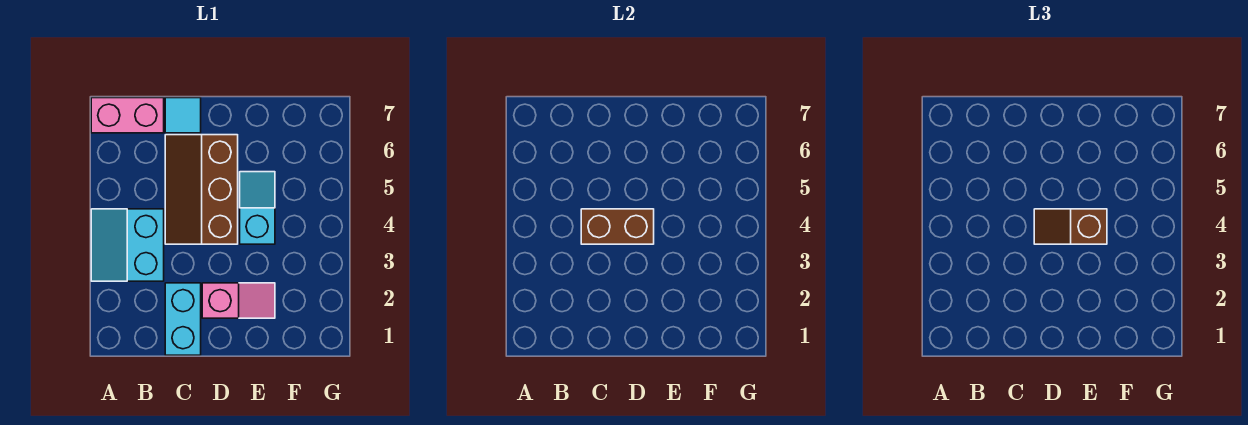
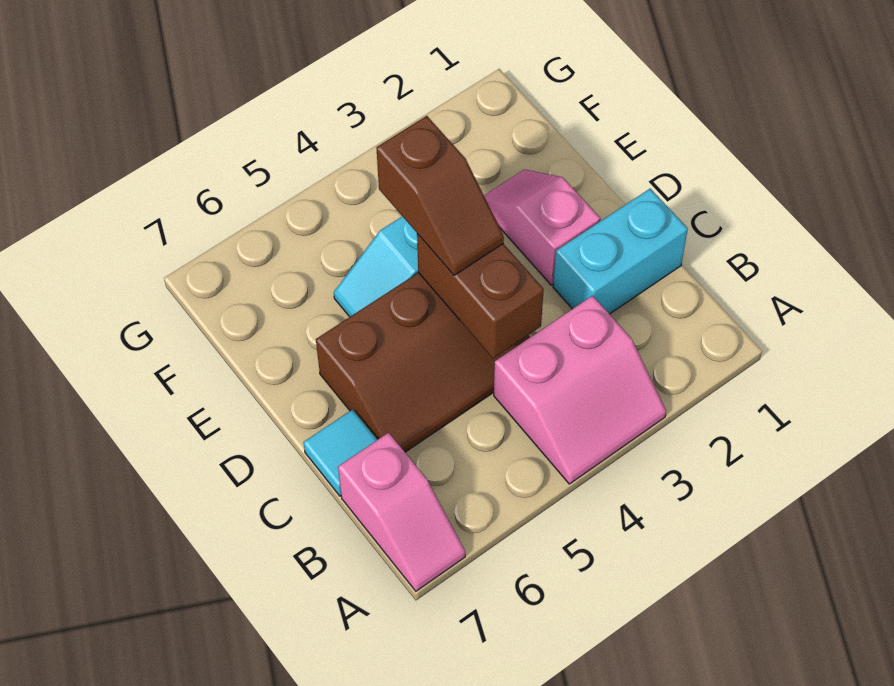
cyan slope A3:B4 level 1 top B -> pink slope A3:B4 level 1 top B
pink brick A7:B7 level 1 -> pink slope A7:B7 level 1 top B

